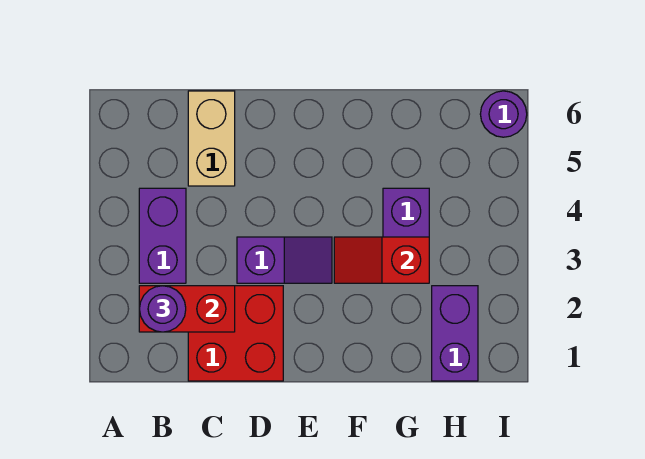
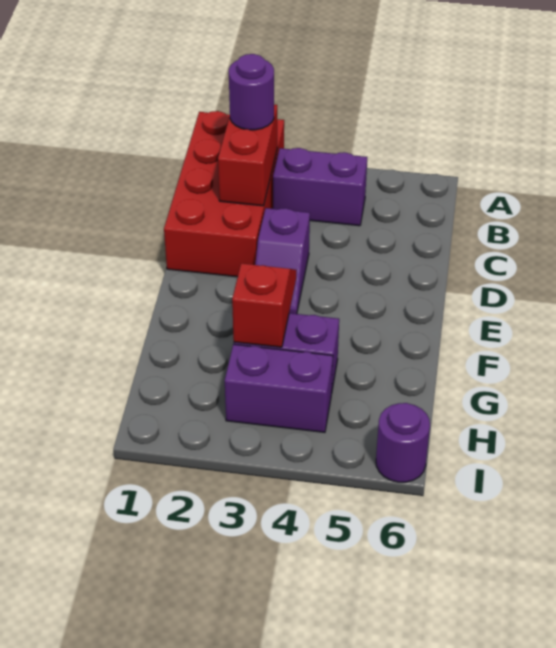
red brick C1:D2 level 1 -> red brick A1:D2 level 1
tan brick C5:C6 level 1 -> none
purple brick H1:H2 level 1 -> purple brick H3:H4 level 1

